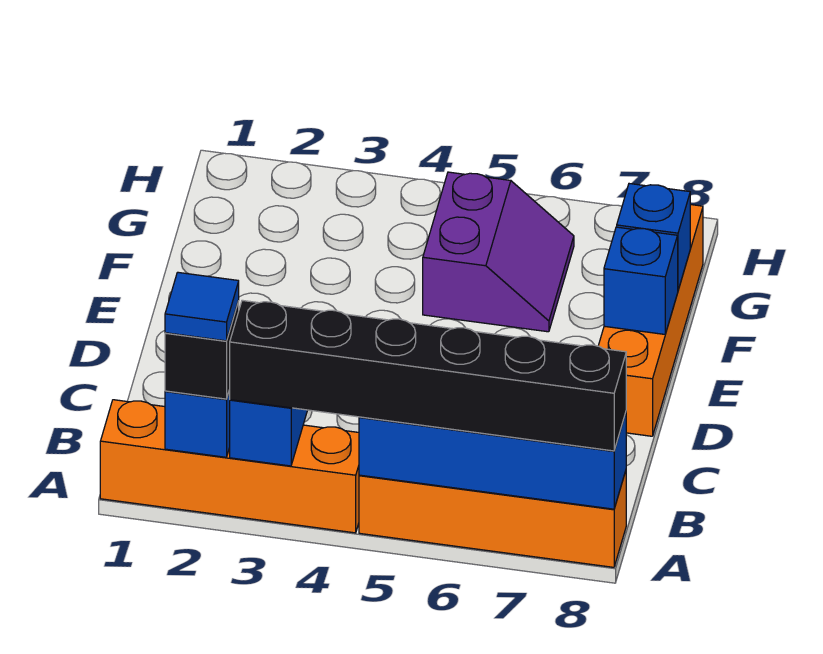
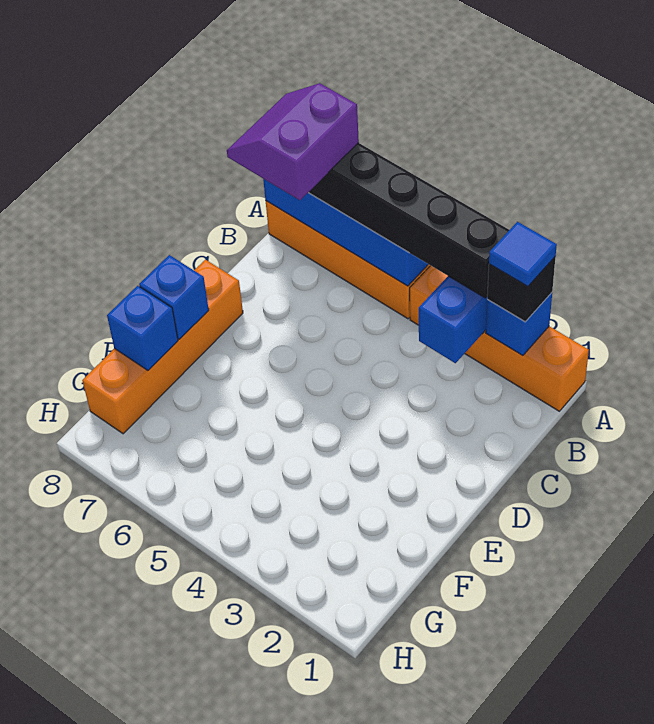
purple slope F5:G6 level 1 top 5 -> purple slope A7:B8 level 4 top 7

